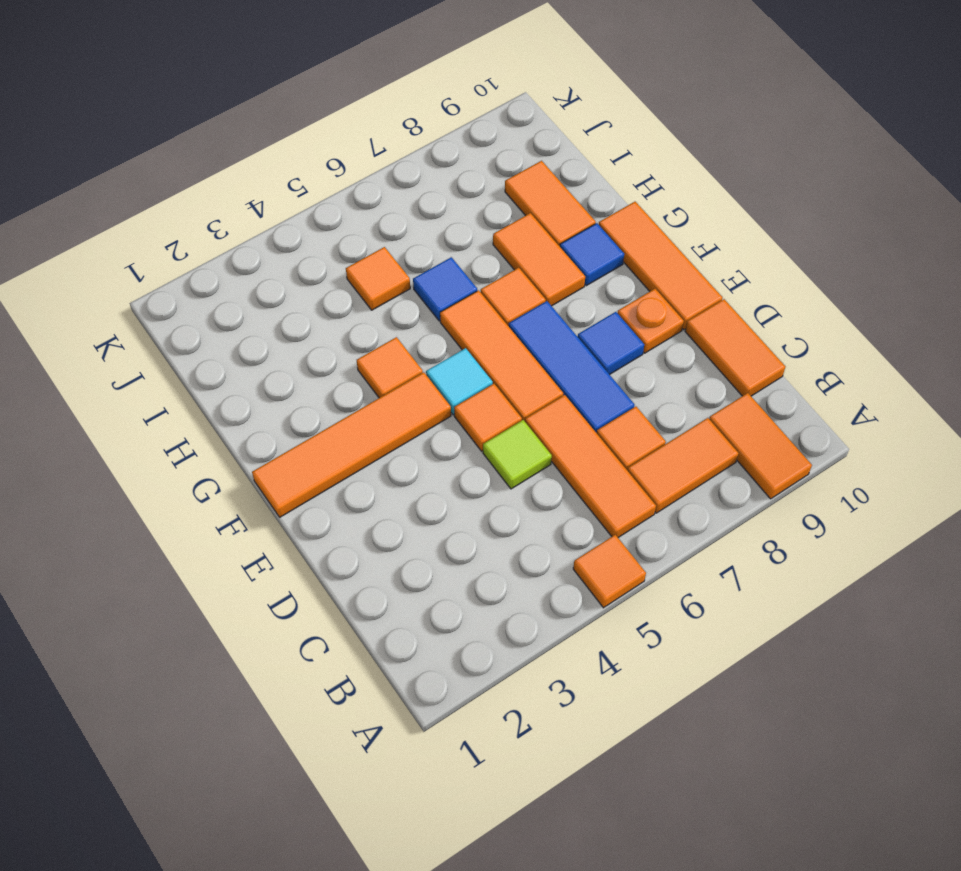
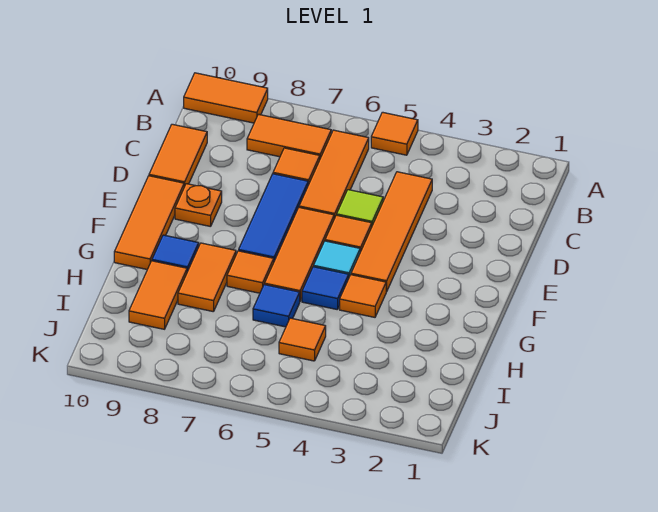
orange tile A9:B9 level 1 -> orange tile A9:A10 level 1
blue tile E8 level 1 -> blue tile G5 level 1
orange tile F1:F4 level 1 -> orange tile C4:F4 level 1

